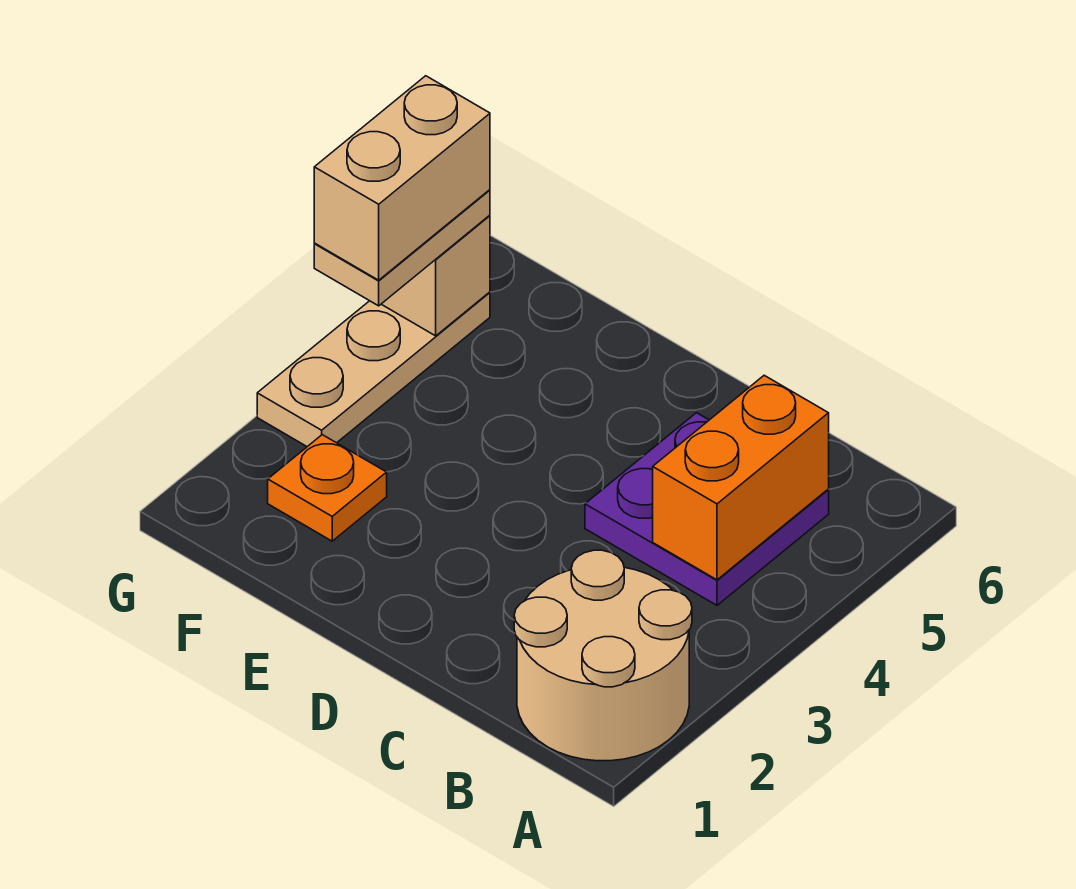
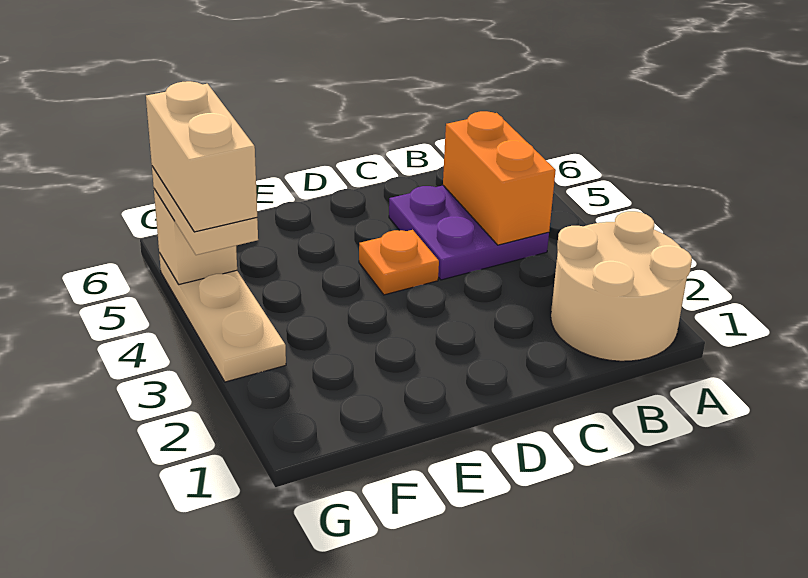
orange plate F2 level 1 -> orange plate D4 level 1

